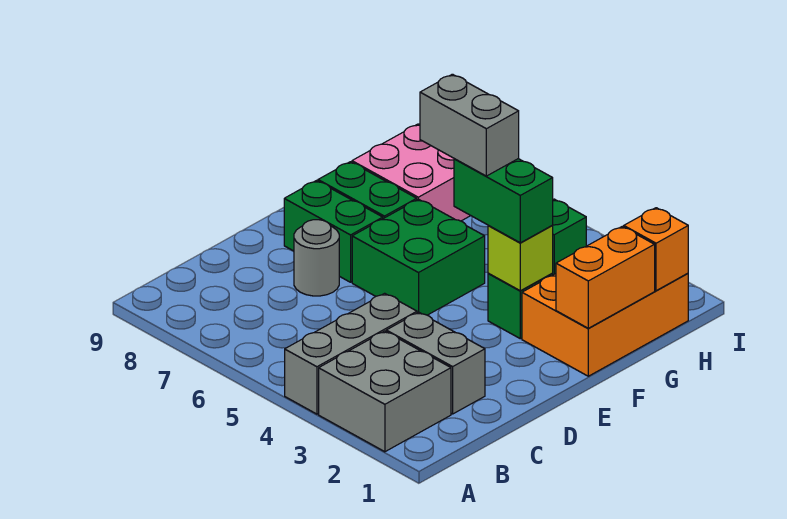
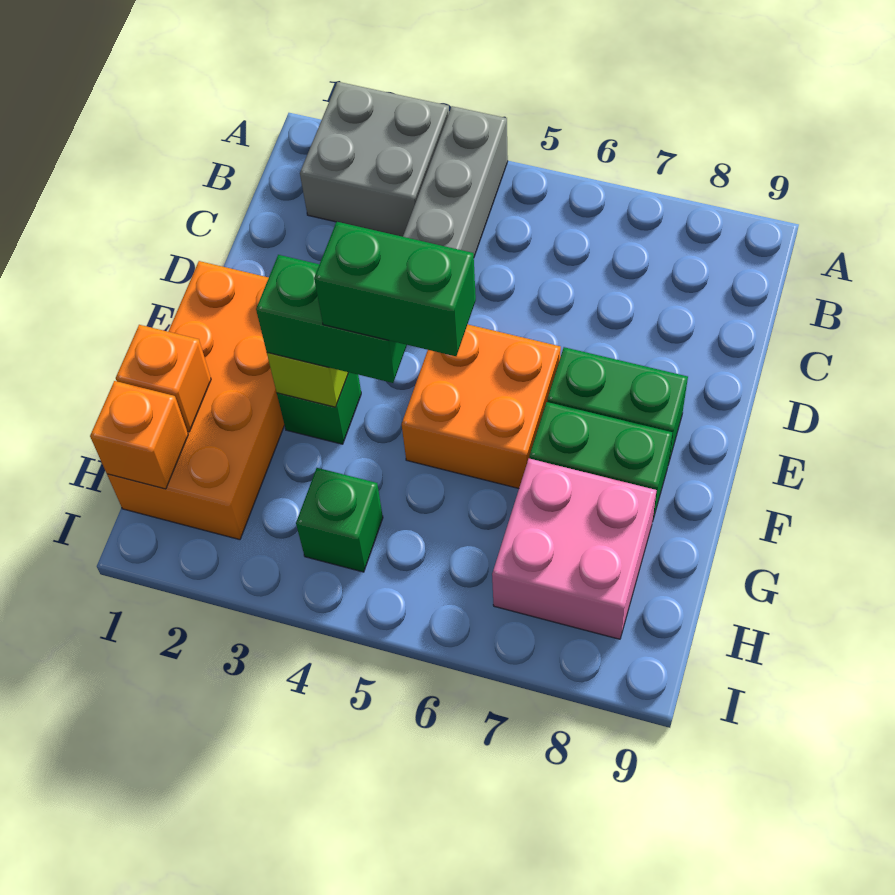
grey brick C2:C3 level 1 -> none
grey round brick D7 level 1 -> none
green brick E5:F6 level 1 -> orange brick E5:F6 level 1
orange brick F1:H2 level 1 -> orange brick E1:H2 level 1
orange brick F1:G1 level 2 -> orange brick G1 level 2
grey brick F4:F5 level 4 -> green brick F4:F5 level 4

